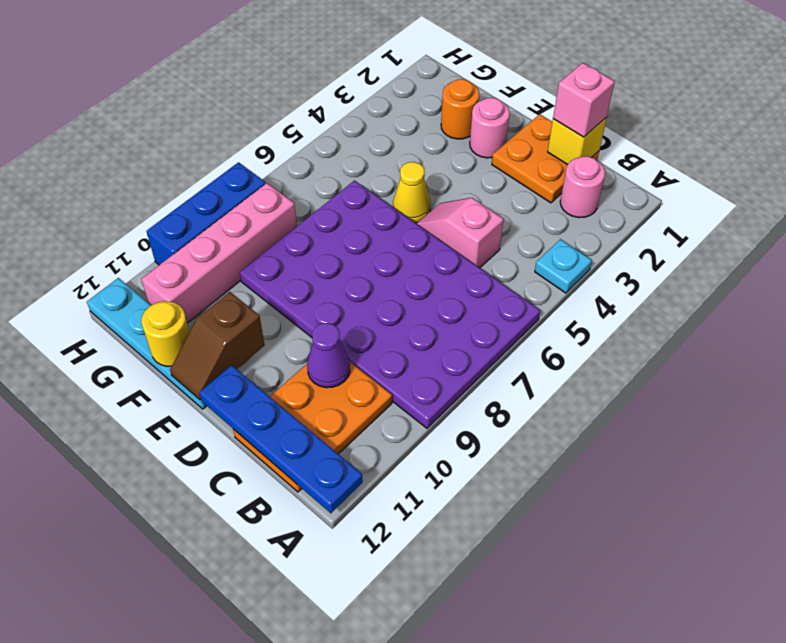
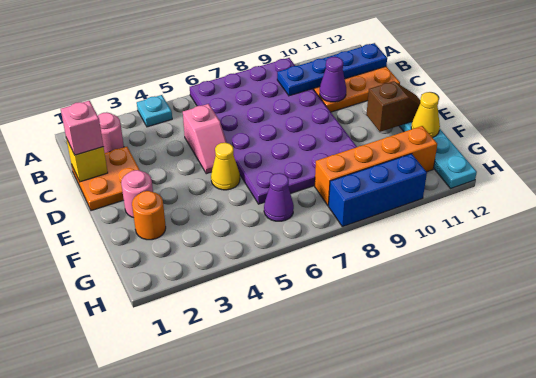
blue plate A12:D12 level 2 -> blue plate B9:B12 level 2
yellow round brick F12 level 2 -> yellow cone F12 level 2
none -> purple cone G6 level 1
pink brick G8:G11 level 1 -> orange brick G8:G11 level 1

